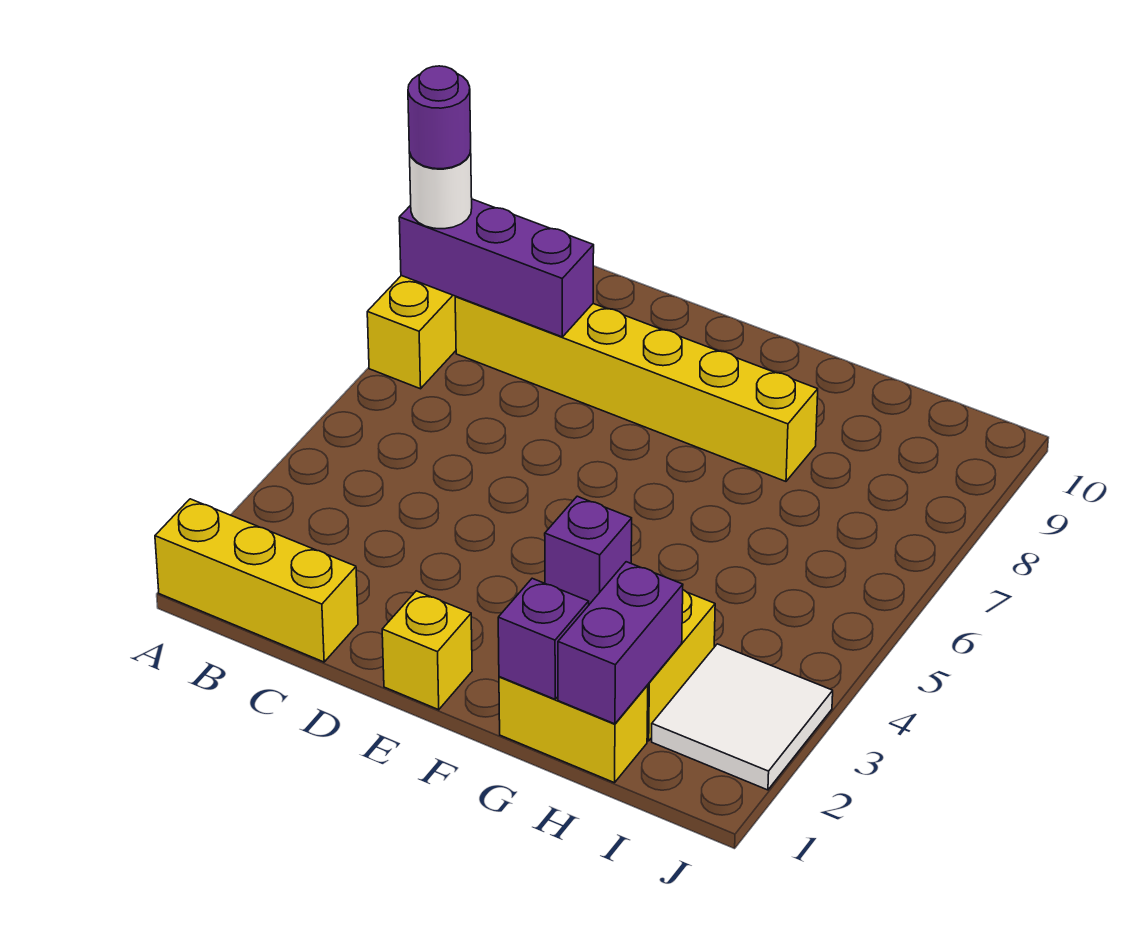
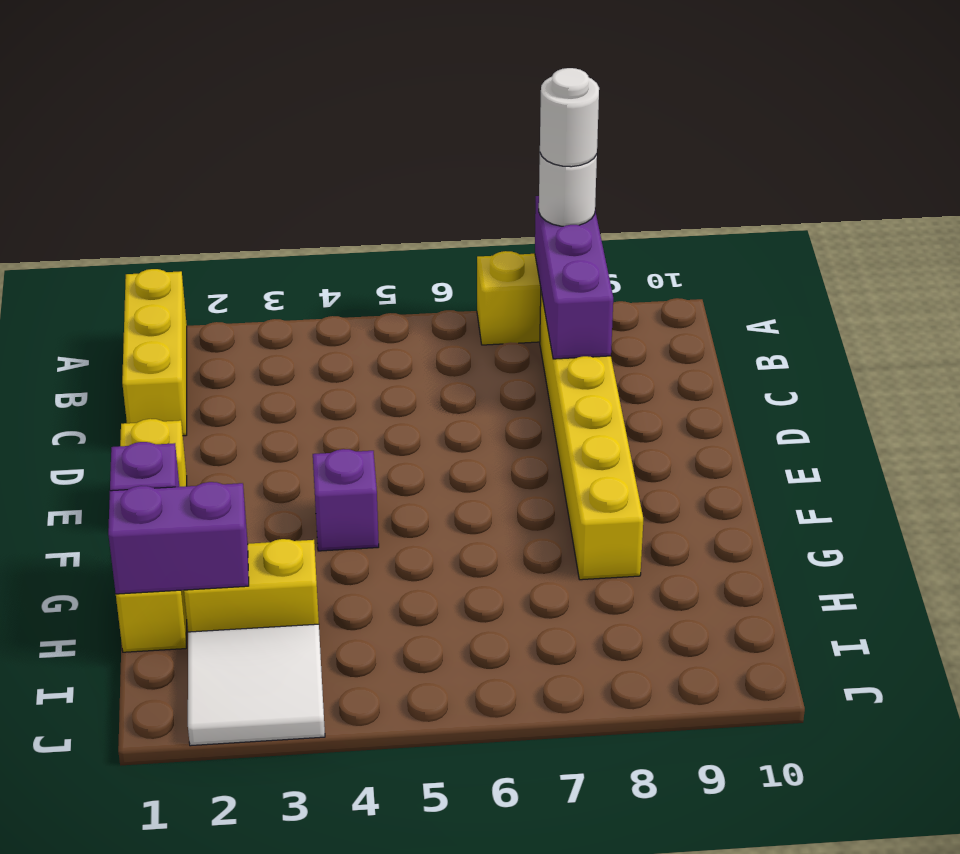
purple round brick A8 level 4 -> white round brick A8 level 4

